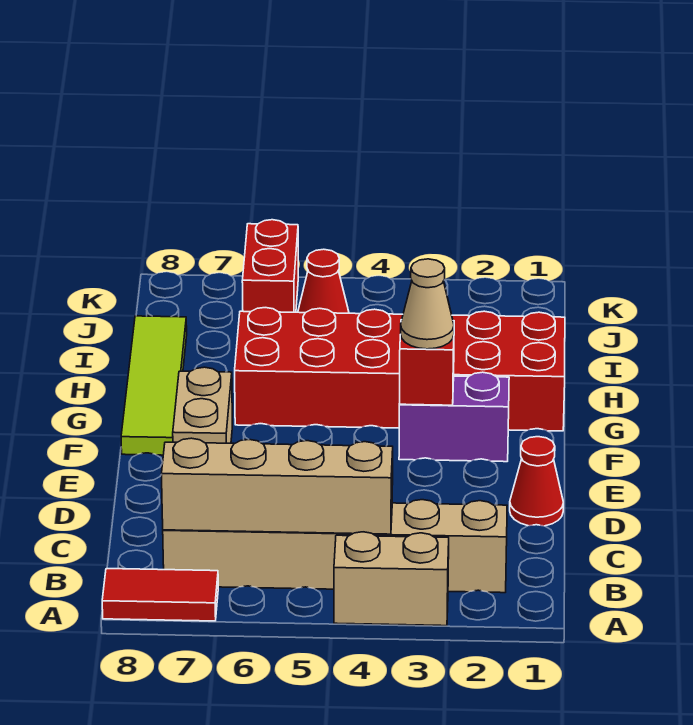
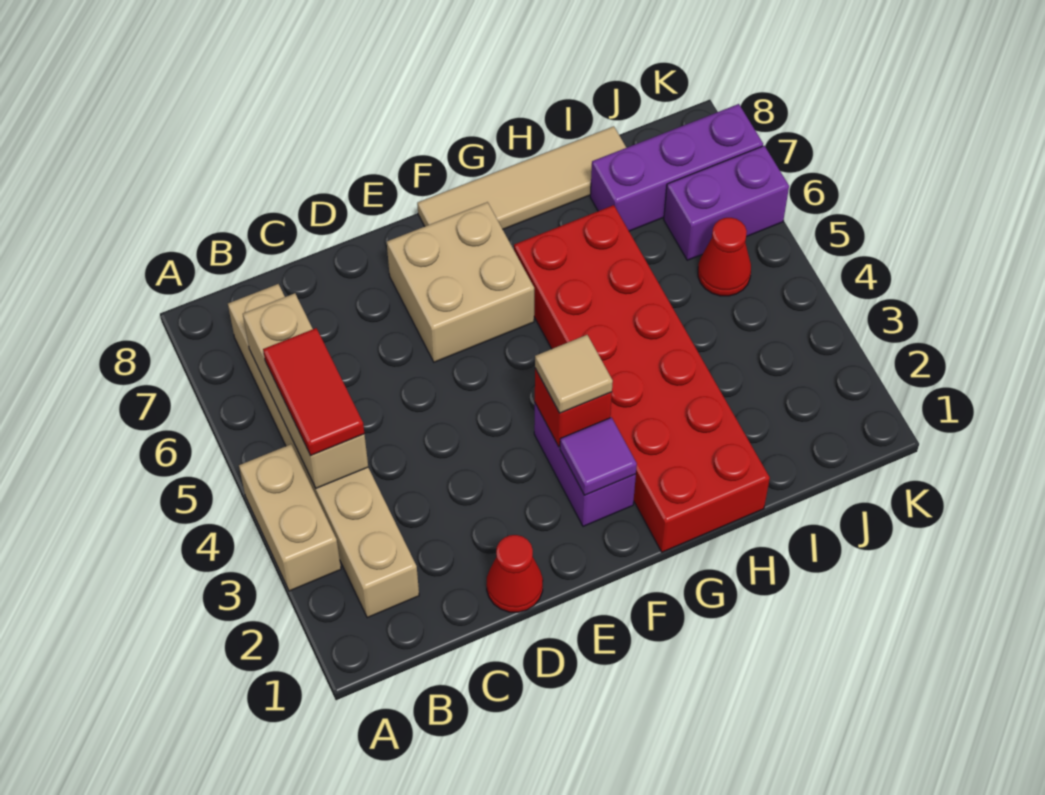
red tile A7:A8 level 1 -> red tile B4:B5 level 3
tan brick B4:B7 level 2 -> tan brick B4:B6 level 2
tan brick E7:F7 level 1 -> tan brick E6:F7 level 1
none -> purple tile F2 level 2
tan cone F3 level 3 -> tan tile F3 level 3
lime tile F8:I8 level 1 -> tan tile F8:I8 level 1
none -> purple brick I7:K7 level 1
red brick J6:K6 level 1 -> purple brick J6:K6 level 1

